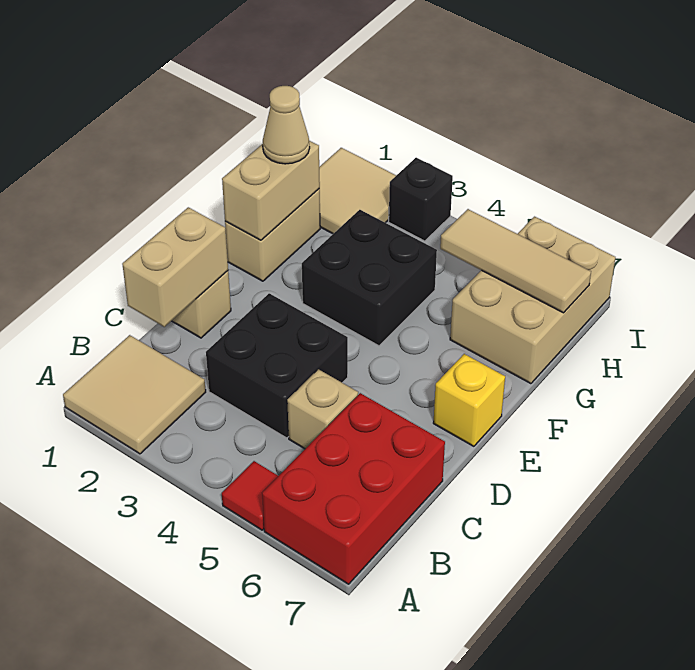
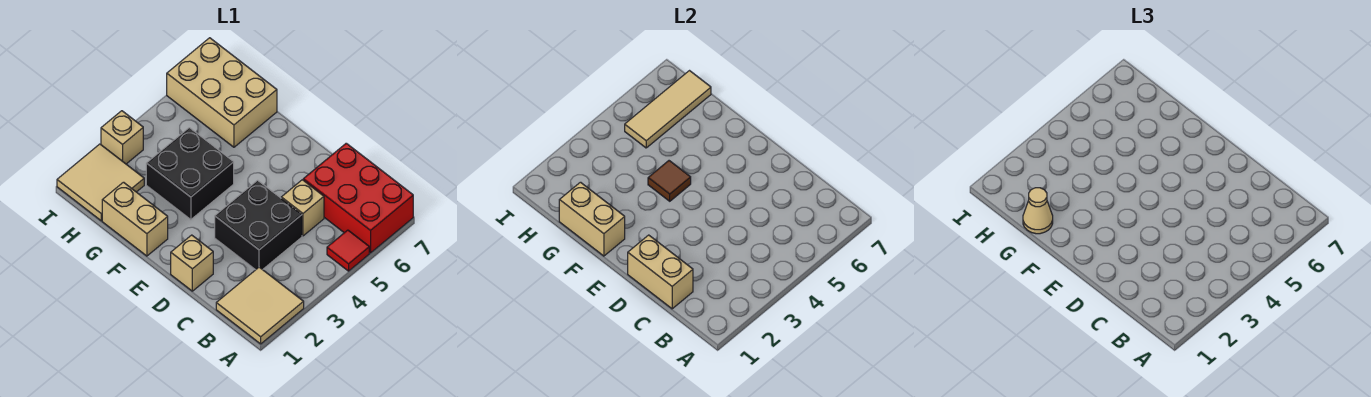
yellow brick E7 level 1 -> none
none -> brown tile F4 level 2
black brick I3 level 1 -> tan brick I3 level 1

